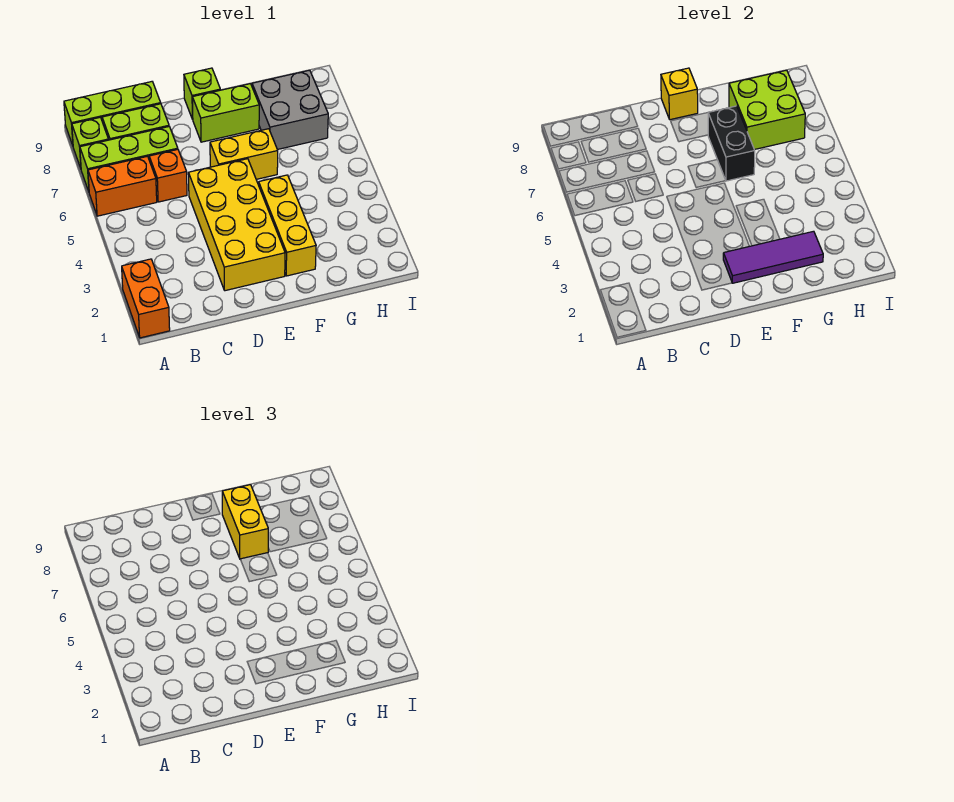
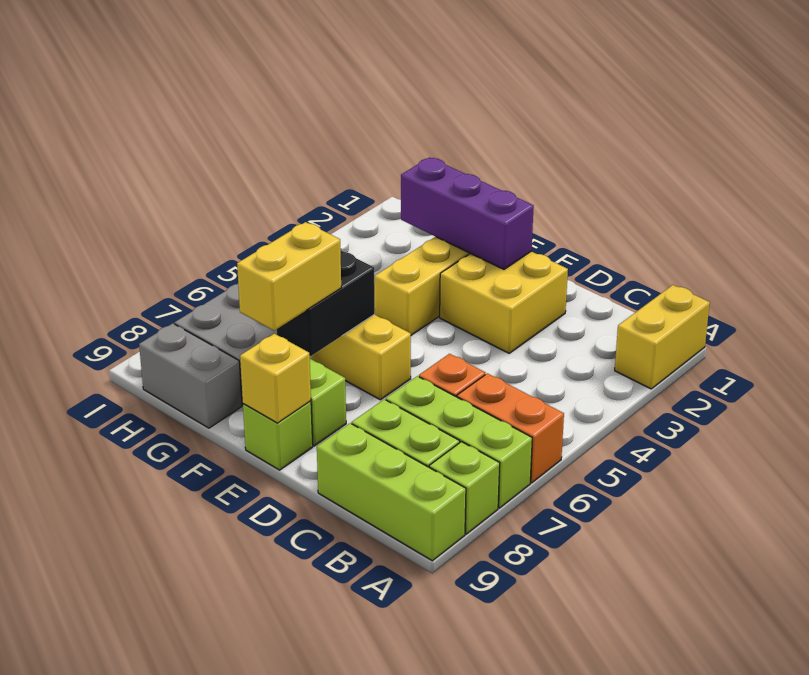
orange brick A1:A2 level 1 -> yellow brick A1:A2 level 1
yellow brick D2:E5 level 1 -> yellow brick D2:E3 level 1
purple tile E2:G2 level 2 -> purple brick E2:G2 level 2
lime brick G7:H8 level 2 -> none
none -> grey brick G9:H9 level 1

